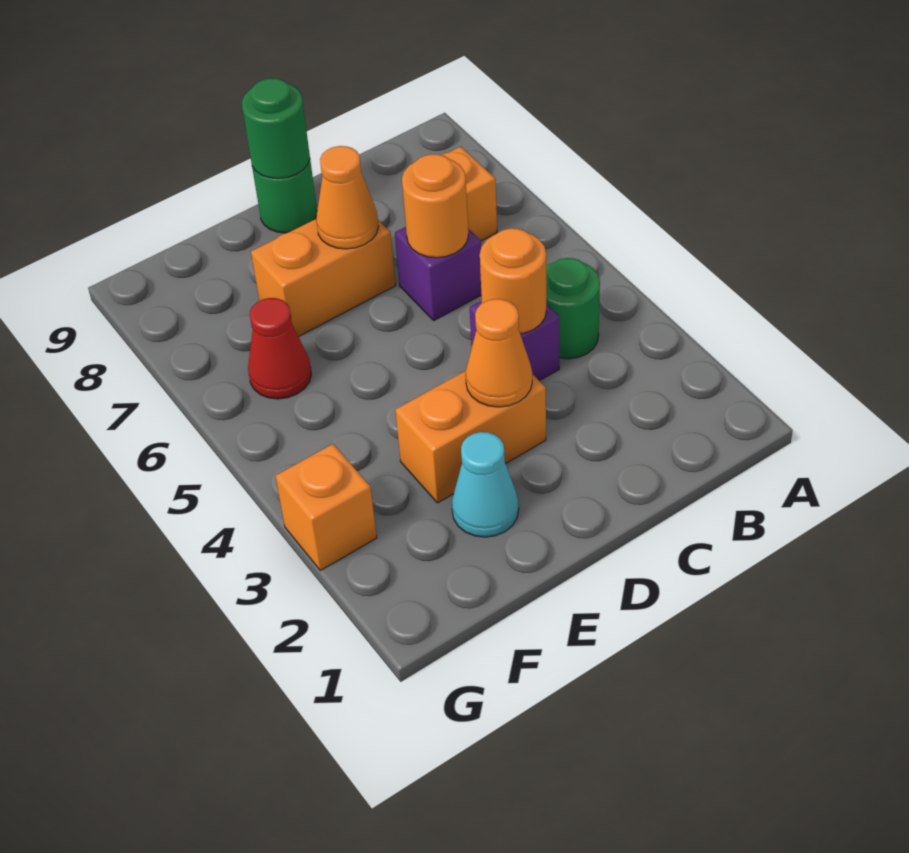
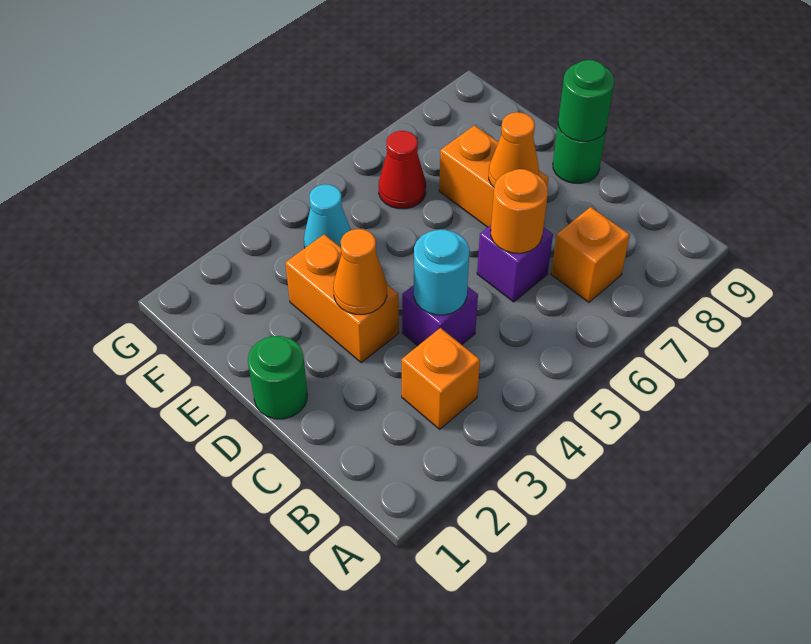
green round brick B4 level 1 -> green round brick D1 level 1
orange round brick C4 level 2 -> cyan round brick C4 level 2
cyan cone E2 level 1 -> cyan cone F4 level 1
orange brick G3 level 1 -> orange brick B3 level 1

